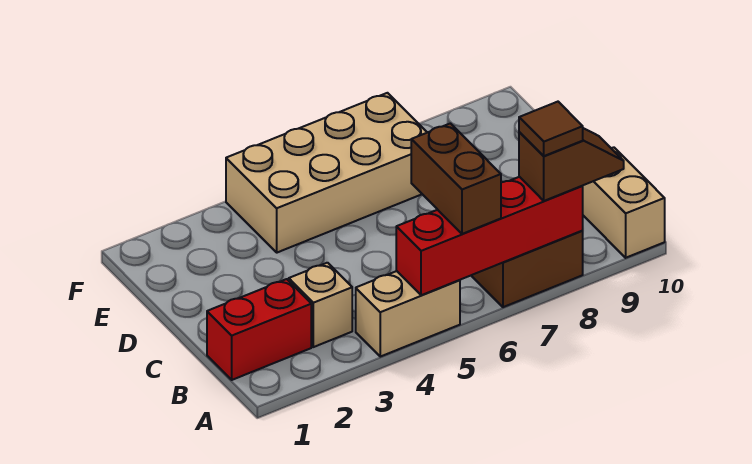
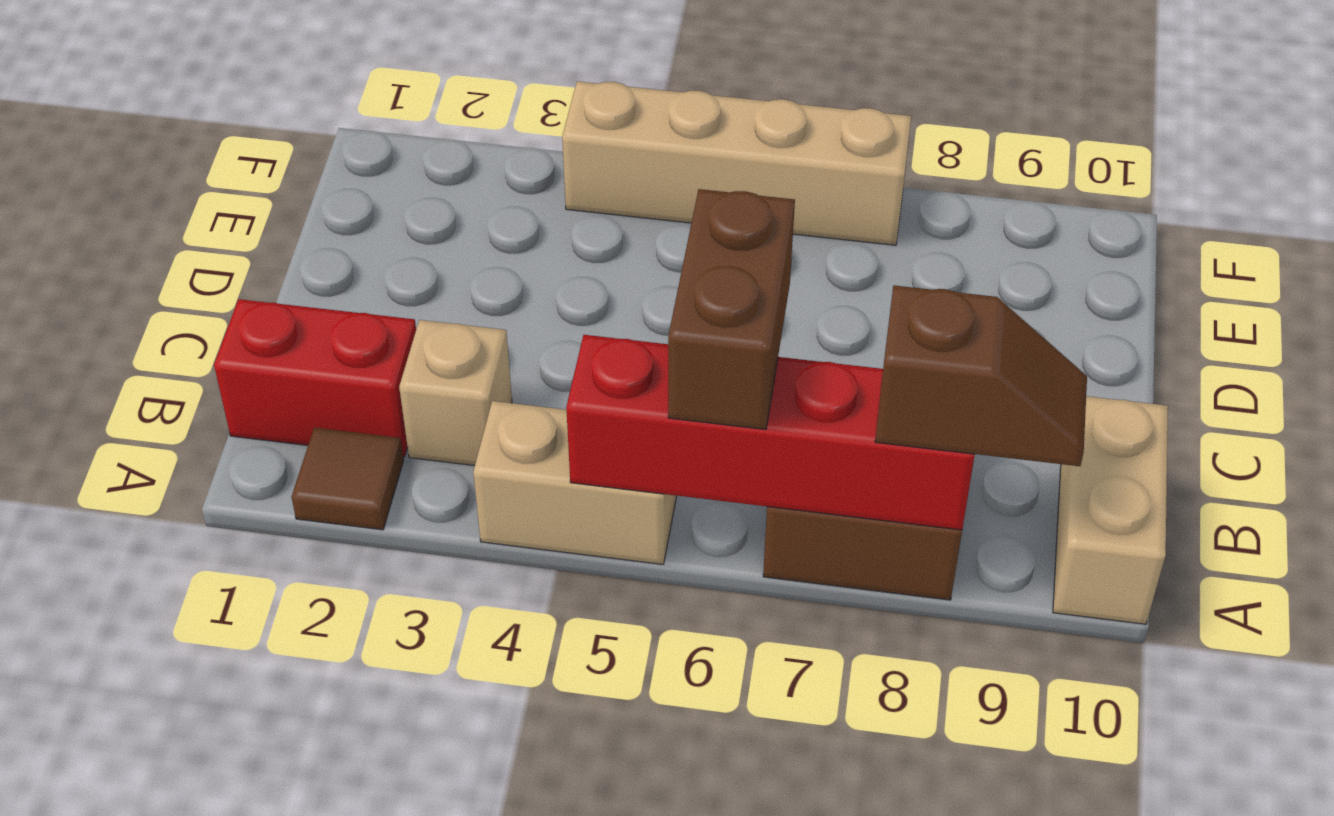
brown tile A8 level 4 -> brown tile A2 level 1
tan brick E4:F7 level 1 -> tan brick F4:F7 level 1

